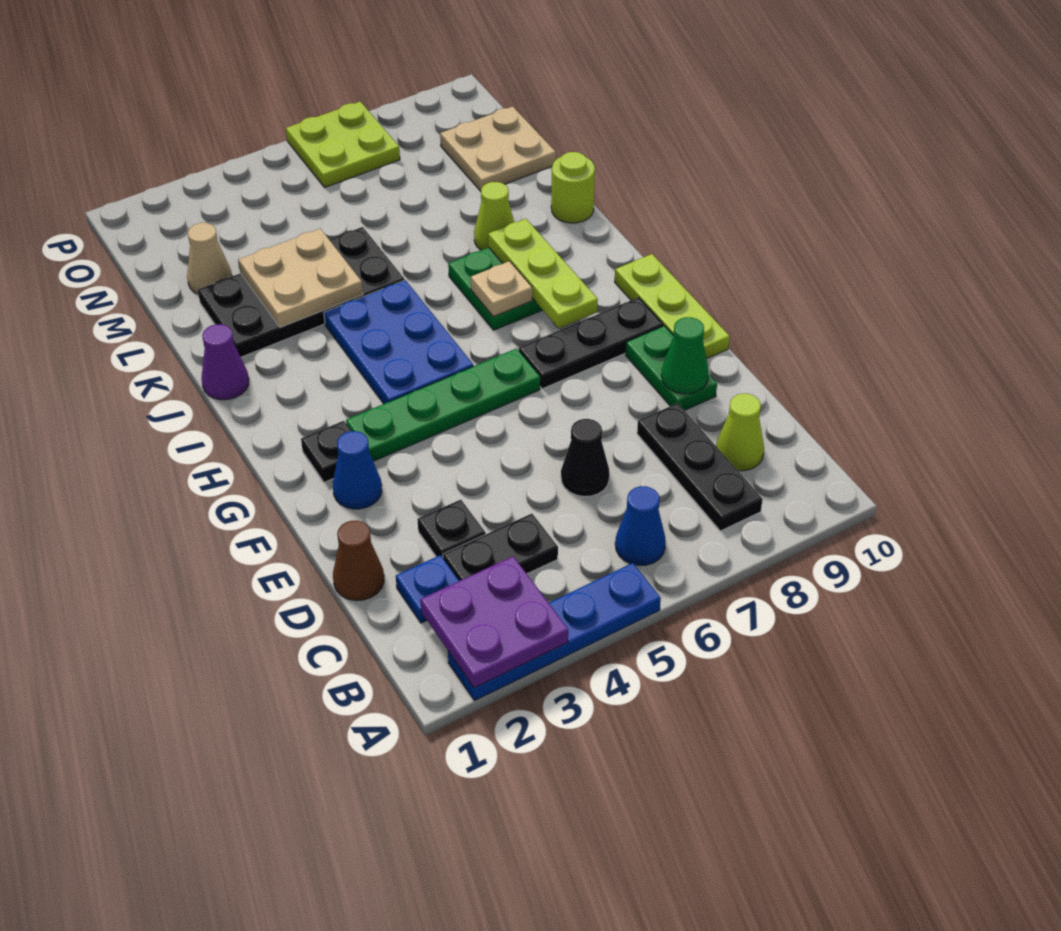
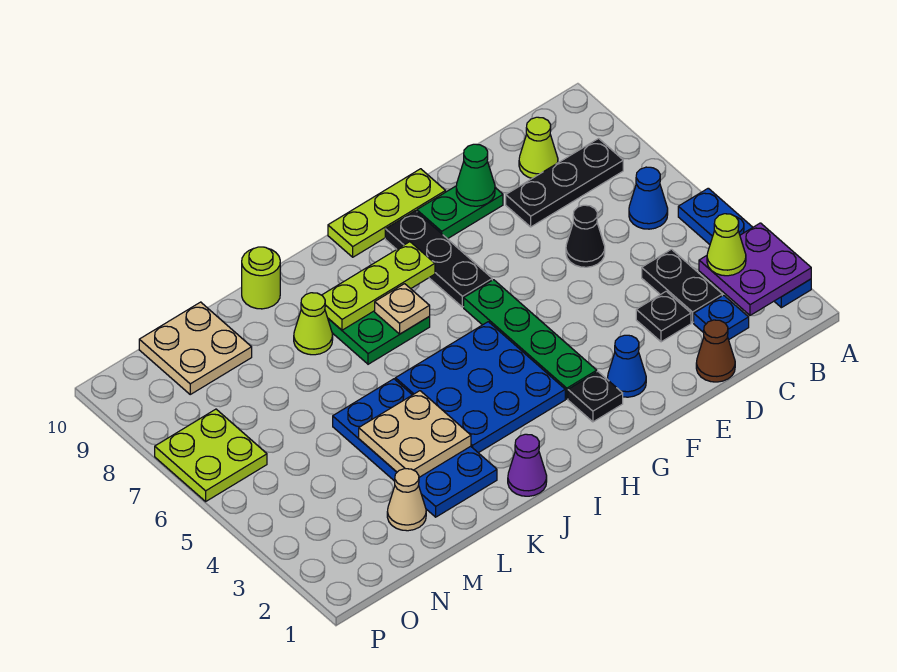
none -> lime cone B3 level 3
blue plate H4:J5 level 1 -> blue plate H3:J5 level 1
black plate K2:L5 level 1 -> blue plate K2:L5 level 1

